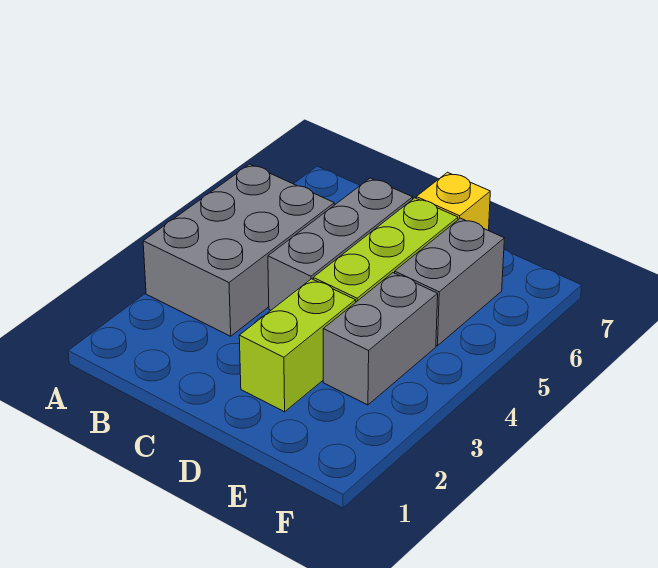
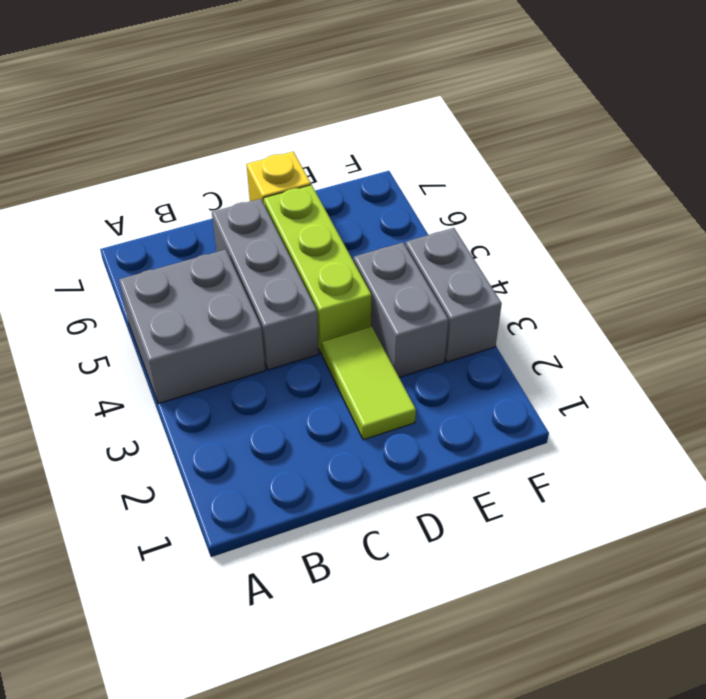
grey brick A3:B5 level 1 -> grey brick A4:B5 level 1
lime brick D2:D3 level 1 -> lime tile D2:D3 level 1
grey brick E5:E6 level 1 -> grey brick F3:F4 level 1

